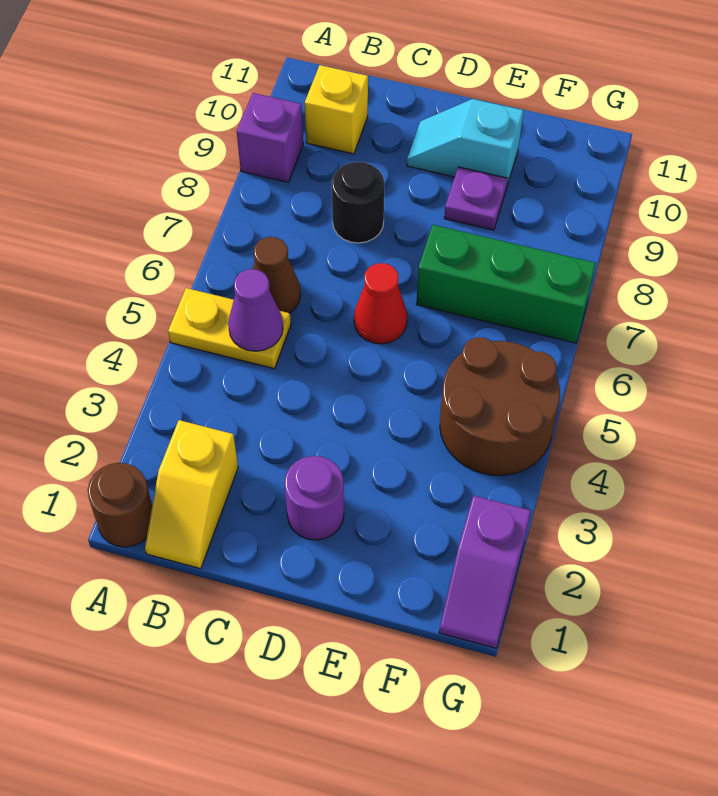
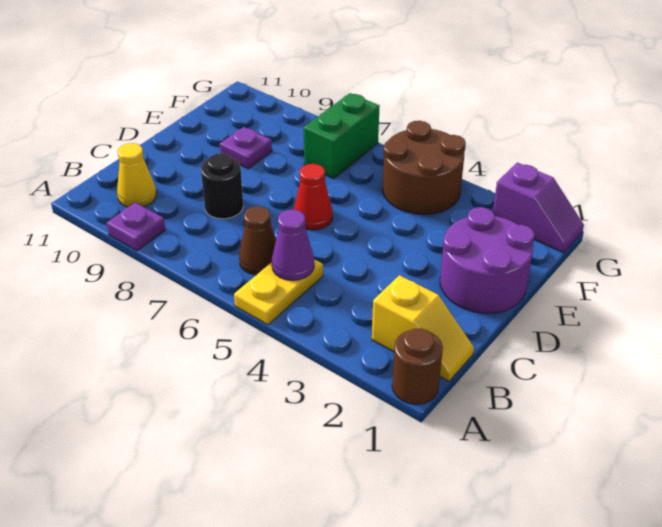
purple brick A9 level 1 -> purple plate A9 level 1
yellow brick B10 level 1 -> yellow cone B10 level 1
purple round brick D2 level 1 -> purple round brick D1:E2 level 1
cyan slope D10:E10 level 1 top E -> none
green brick E7:G7 level 1 -> green brick F7:G7 level 1

